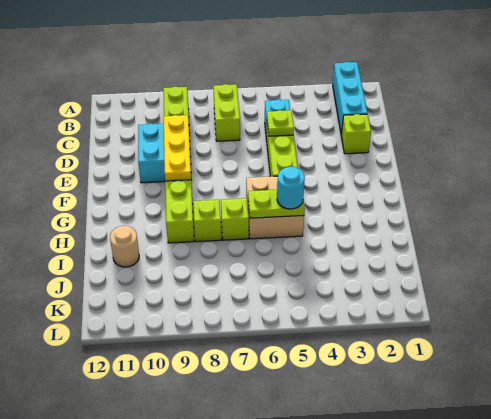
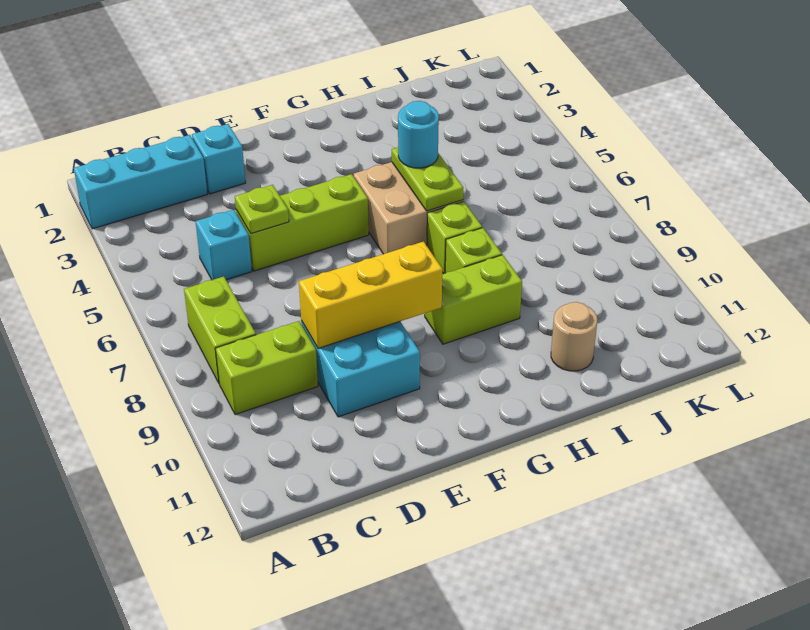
lime brick B7:C7 level 1 -> lime brick B7:B8 level 1
lime brick D2 level 1 -> cyan brick D2 level 1
yellow plate D9:F9 level 2 -> yellow brick D9:F9 level 2

